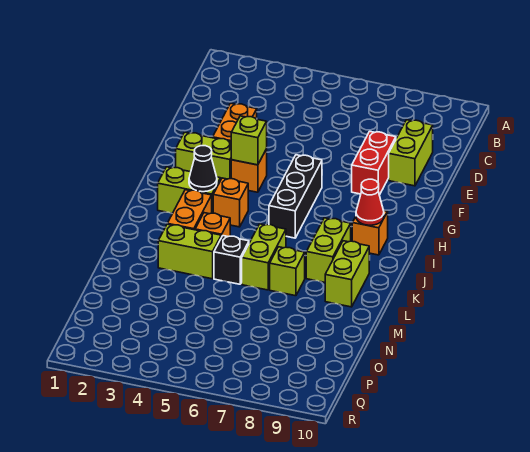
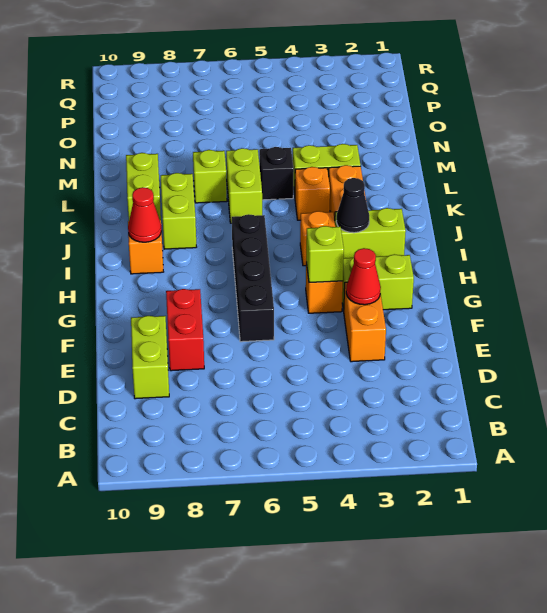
none -> red cone F3 level 2
black brick G6:I6 level 1 -> black brick F6:I6 level 1

